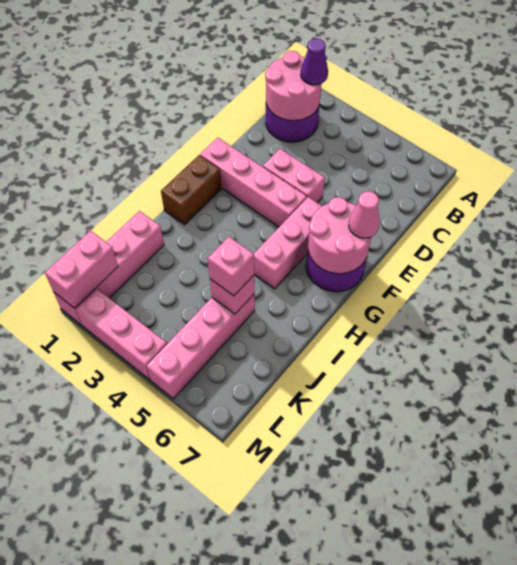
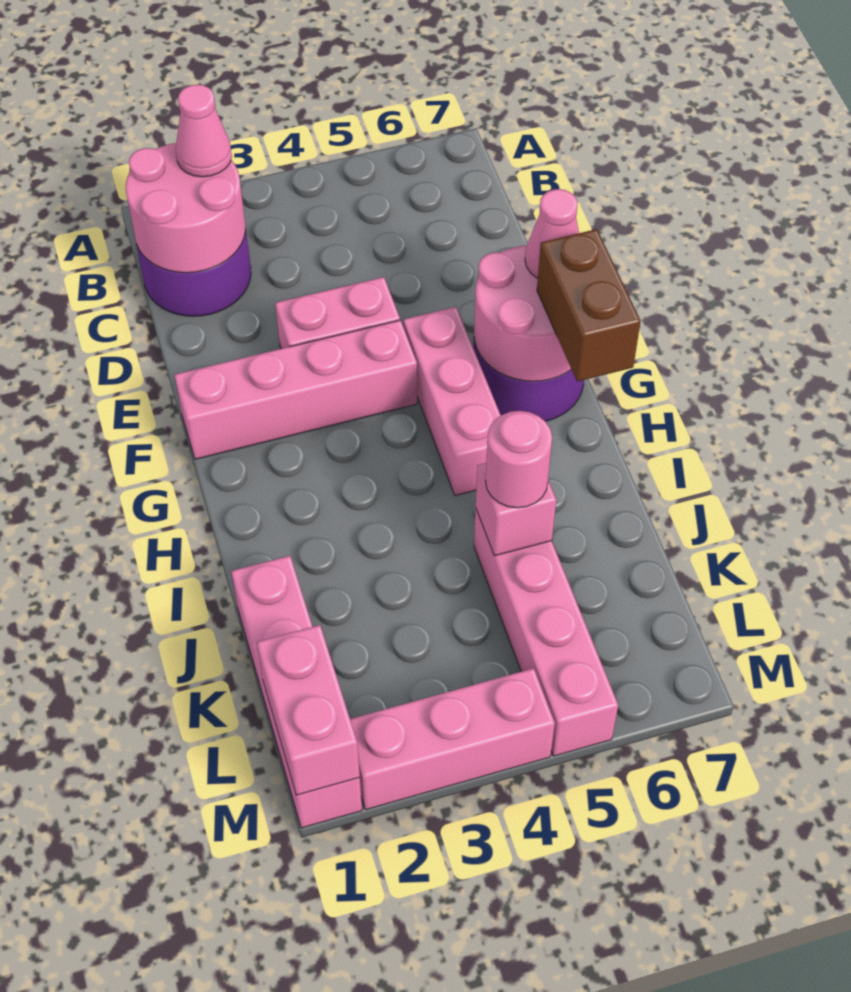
purple cone B2 level 3 -> pink cone B2 level 3
brown brick G1:H1 level 1 -> brown brick G7:H7 level 3
pink brick J5 level 3 -> pink round brick J5 level 3

